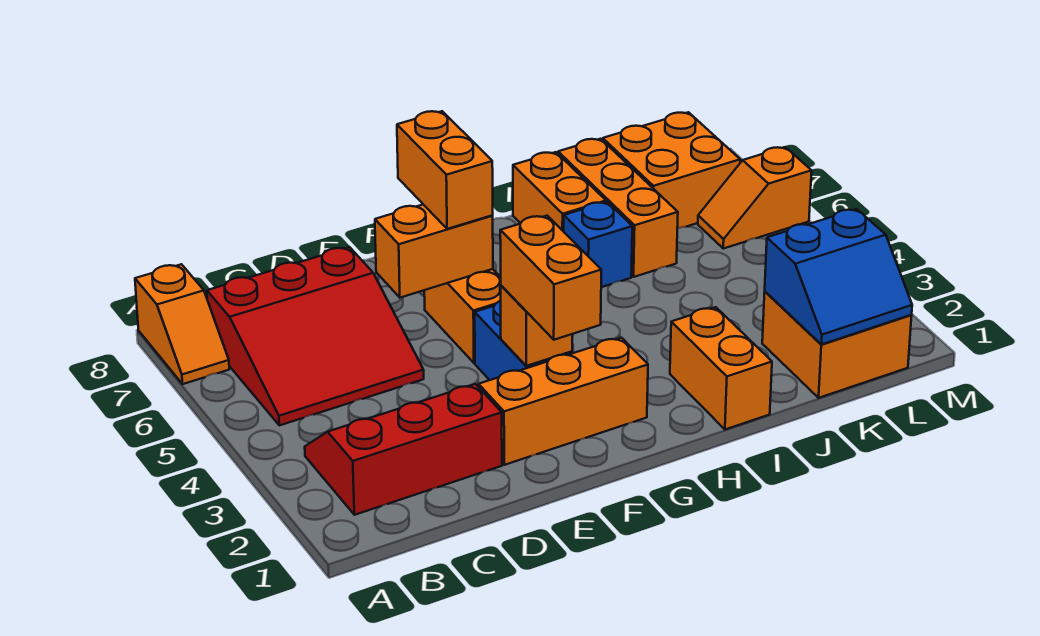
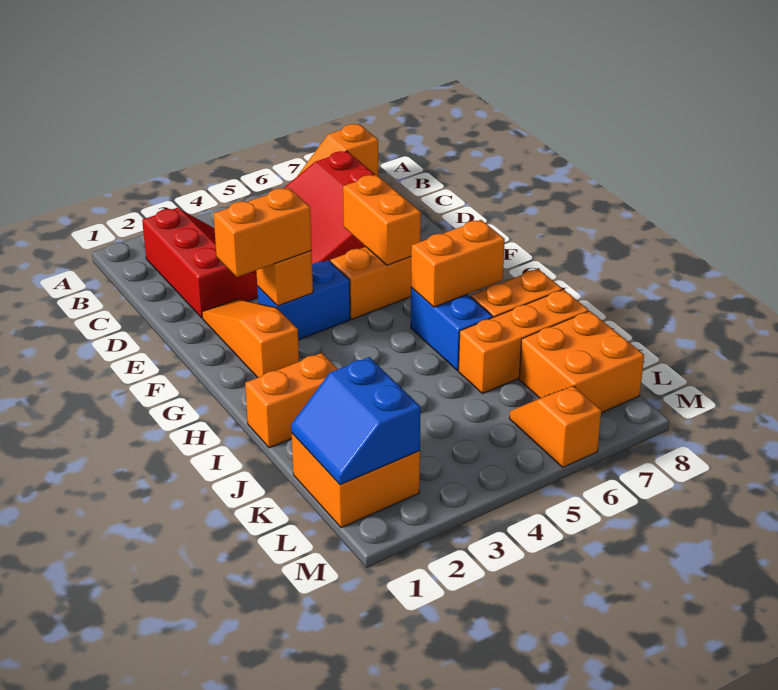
orange brick E2:G2 level 1 -> orange slope E2:G2 level 1 top G
orange brick F6:F7 level 3 -> orange brick H6:H7 level 2
blue brick I6 level 1 -> blue brick H6:I6 level 1

